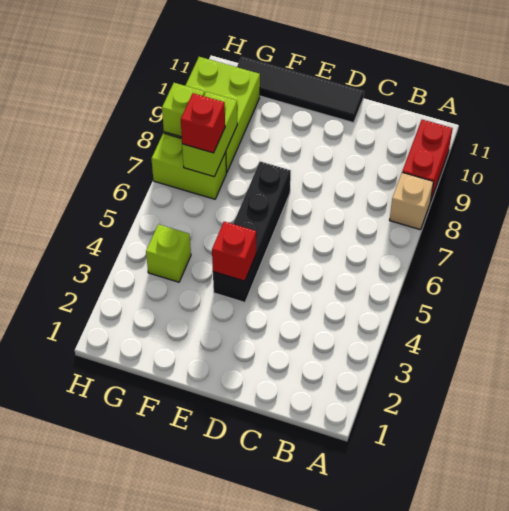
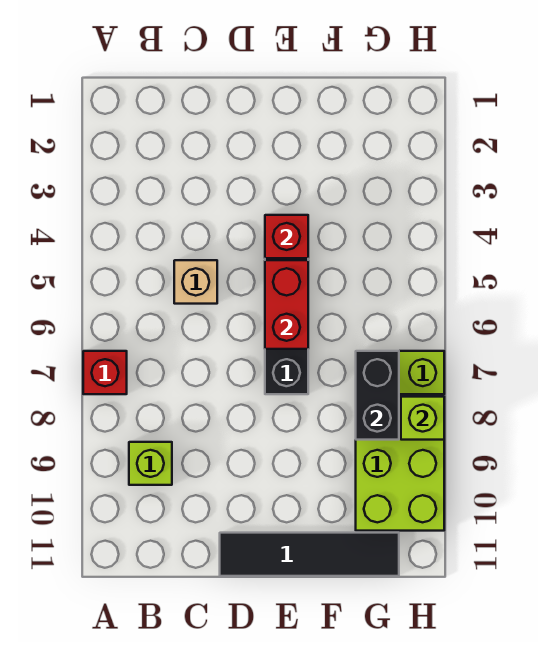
tan brick A8 level 1 -> tan brick C5 level 1
red brick A9:A10 level 1 -> red brick E5:E6 level 2
lime brick G4 level 1 -> lime brick B9 level 1
lime brick G7:G8 level 2 -> black brick G7:G8 level 2
red brick G7 level 3 -> red brick A7 level 1

